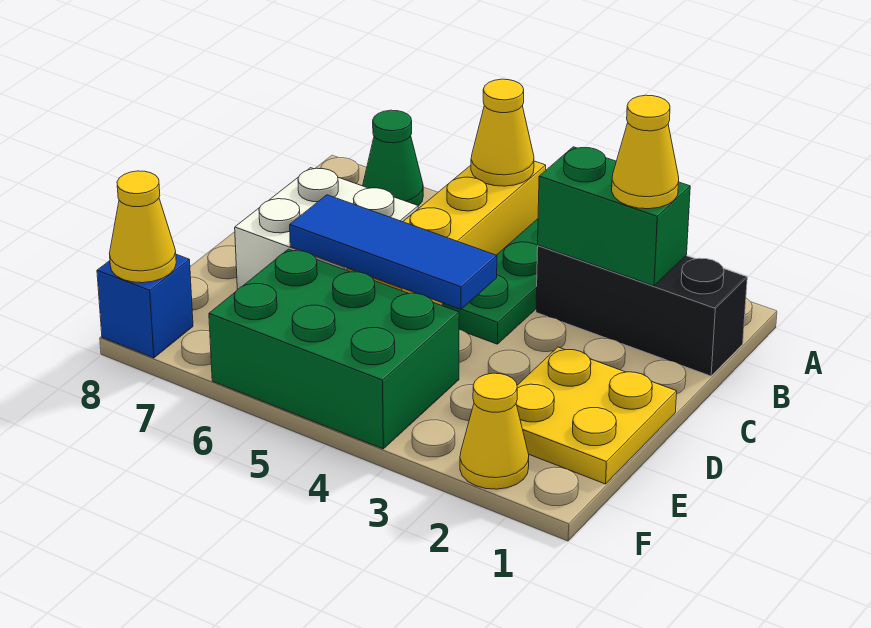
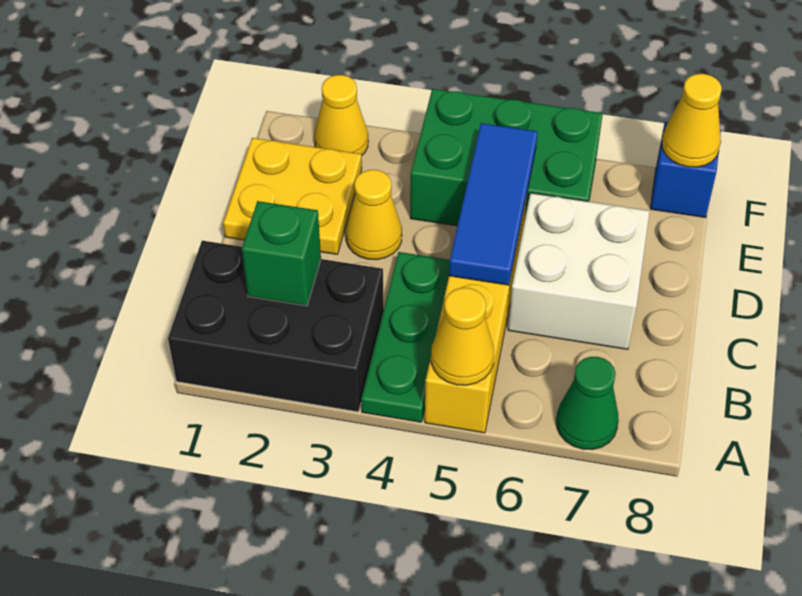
black brick B1:B3 level 1 -> black brick A1:B3 level 1
green brick B2:B3 level 2 -> green brick B2 level 2
yellow cone B2 level 3 -> yellow cone D3 level 1
blue tile D4:D6 level 2 -> blue tile C5:E5 level 2

